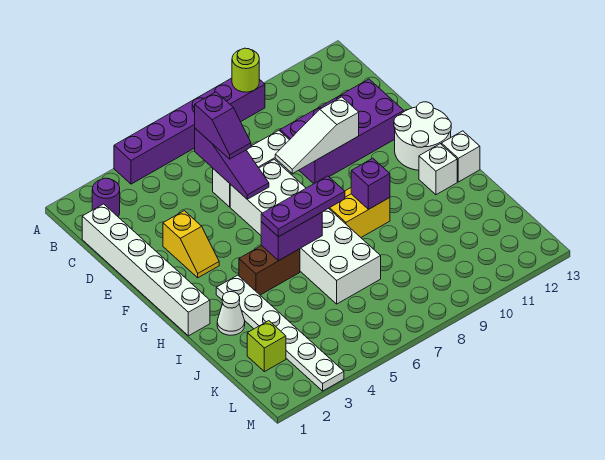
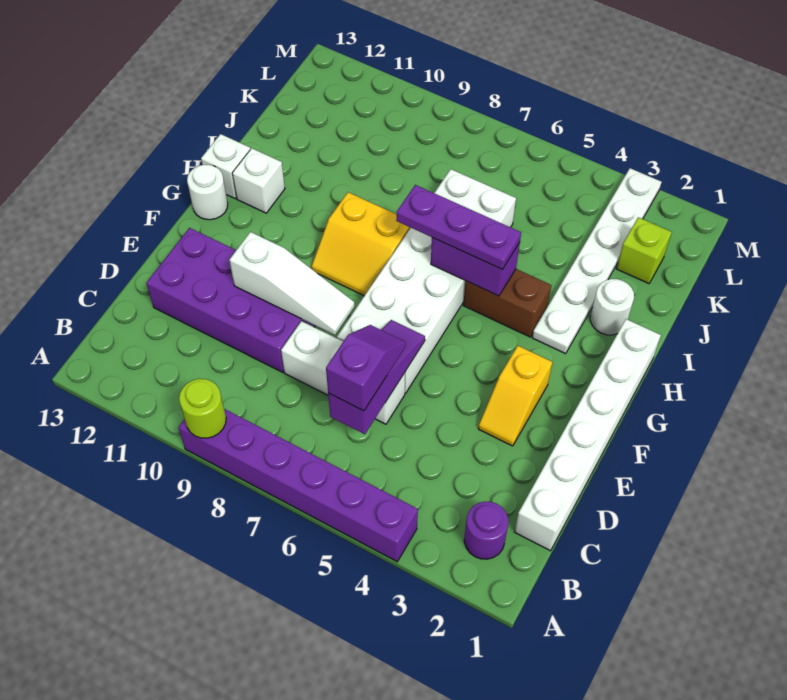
yellow slope E3:F3 level 1 top E -> yellow slope E3:F3 level 1 top F
white round brick F12:G13 level 1 -> white round brick G13 level 1
purple brick H9 level 2 -> none
white cone I2 level 1 -> white round brick I2 level 1

